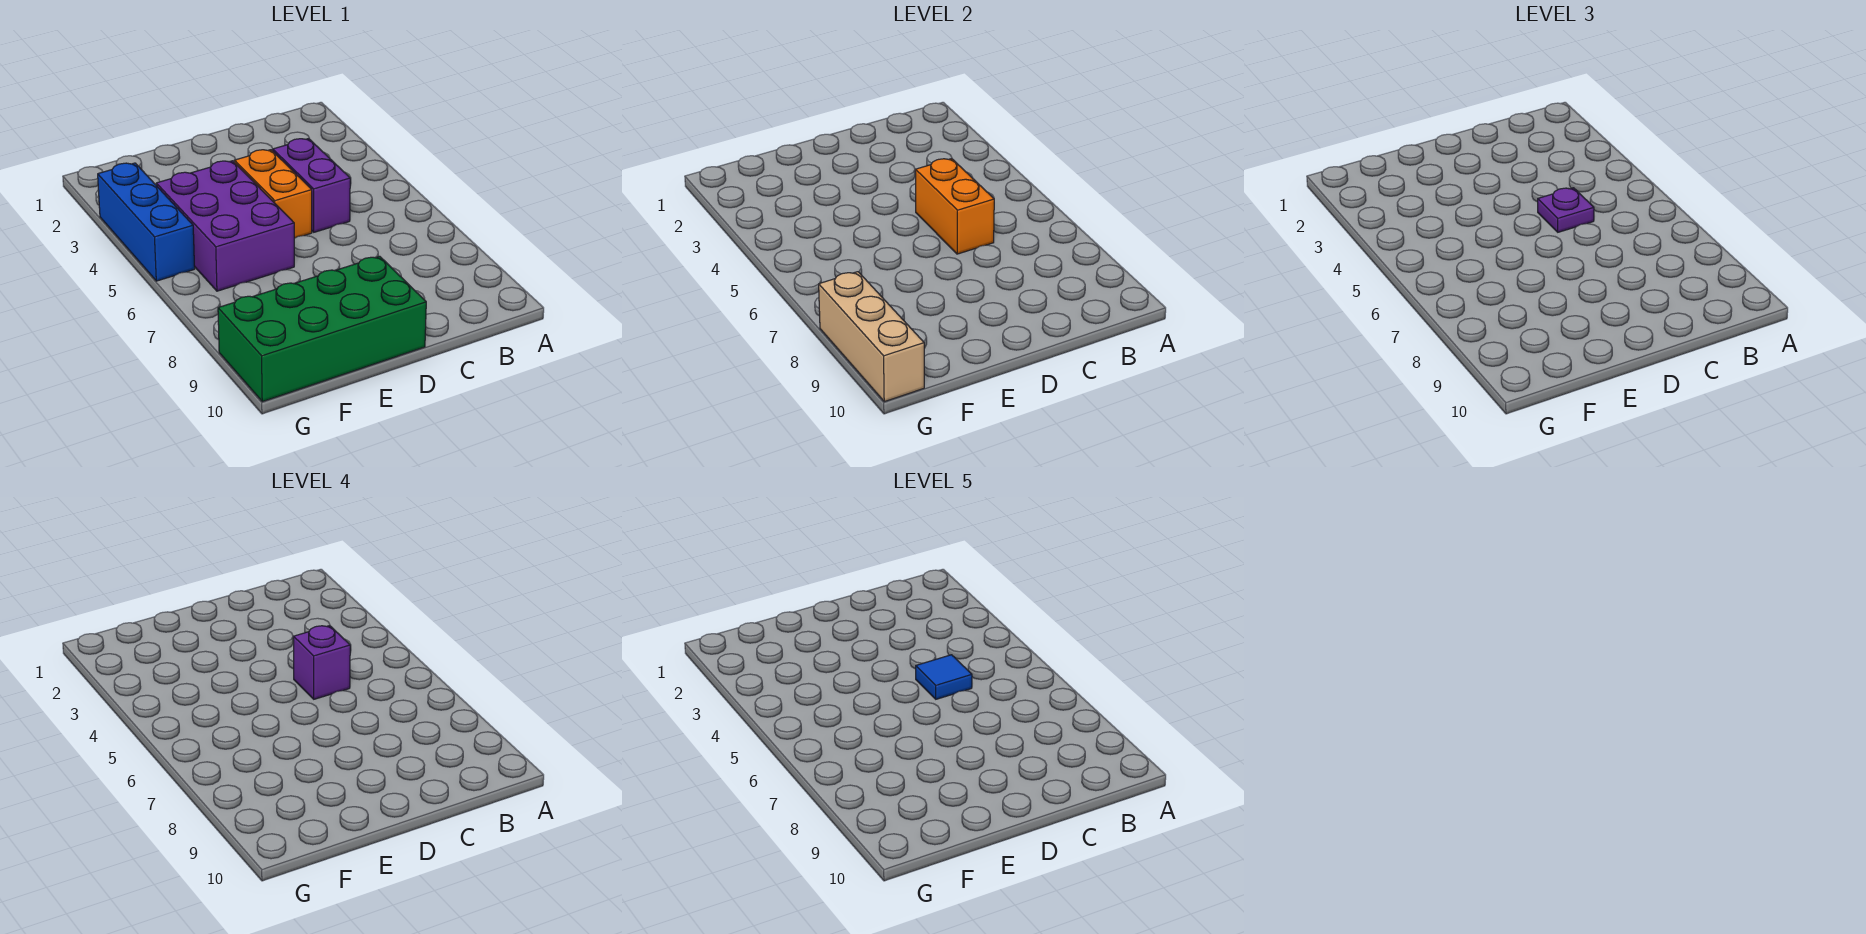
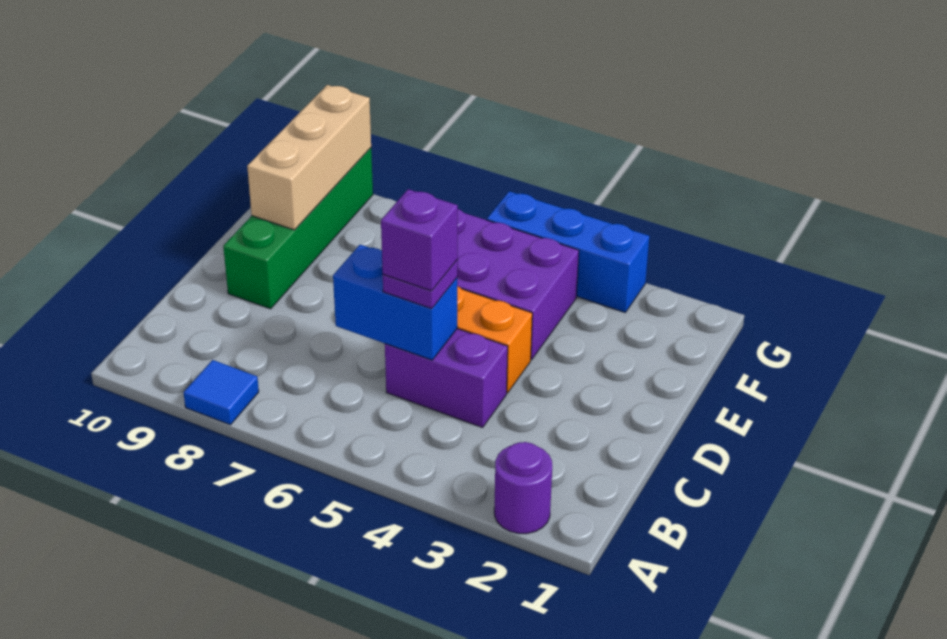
none -> purple round brick A2 level 1
orange brick C5:C6 level 2 -> blue brick C5:C6 level 2
blue tile C5 level 5 -> blue tile A8 level 1
green brick D9:G10 level 1 -> green brick D9:G9 level 1
tan brick G8:G10 level 2 -> tan brick E9:G9 level 2

